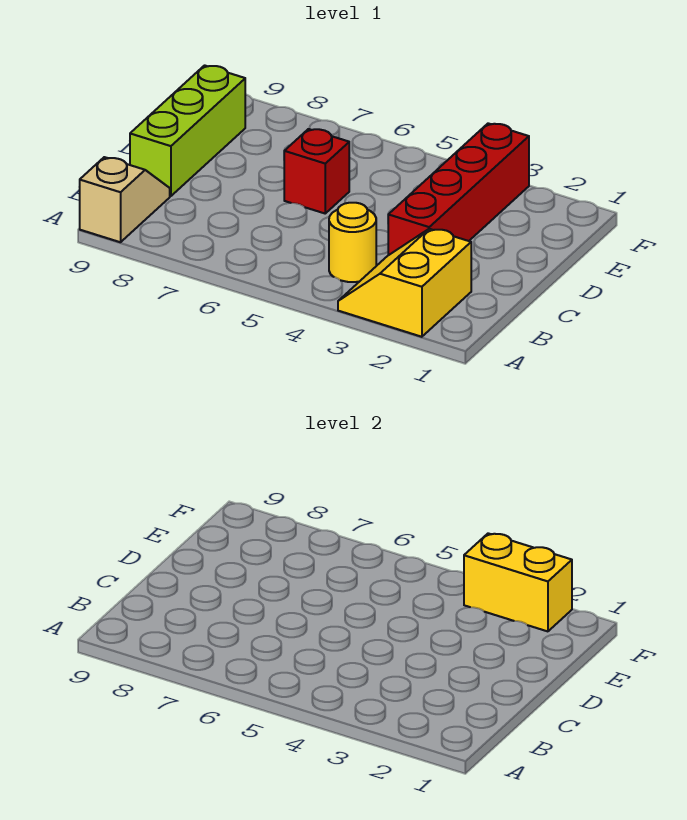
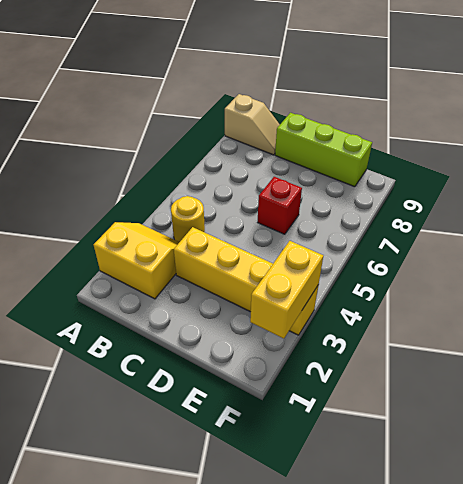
red brick C3:F3 level 1 -> yellow brick C3:F3 level 1

